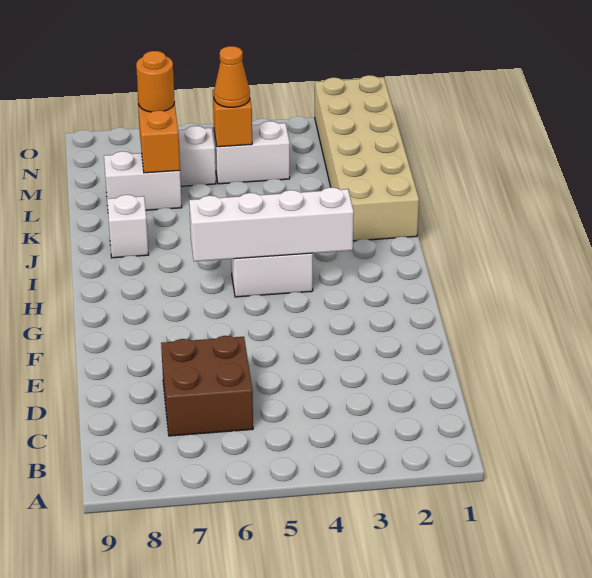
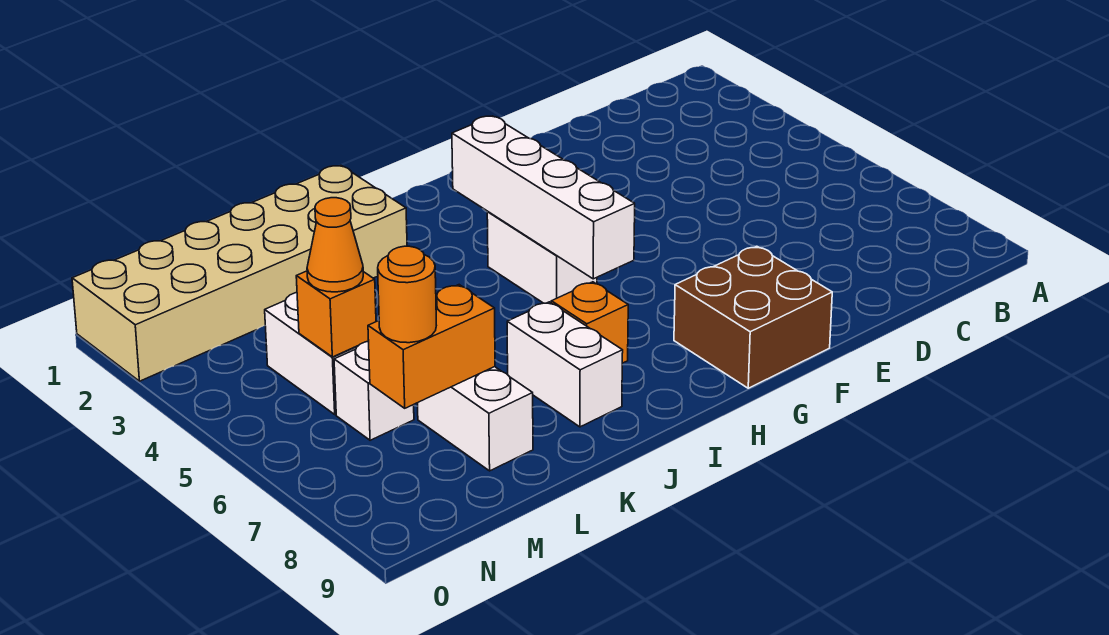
brown brick C6:D7 level 1 -> brown brick F8:G9 level 1
none -> orange brick I7 level 1
white brick J8 level 1 -> white brick J7:J8 level 1

